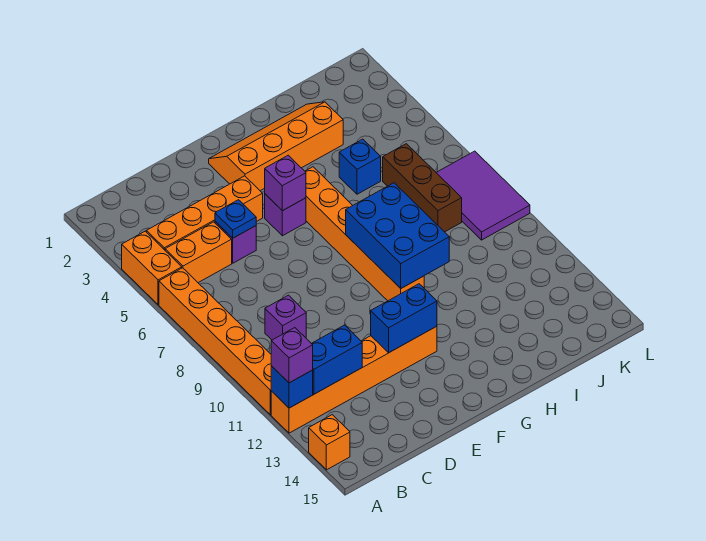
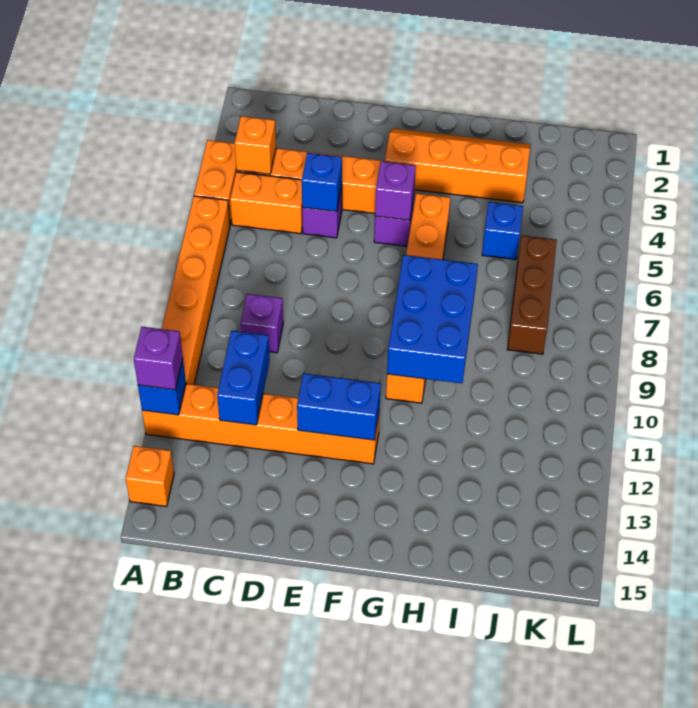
none -> orange brick B4 level 2
blue brick B12:C12 level 2 -> blue brick C11:C12 level 2
blue plate D5 level 2 -> blue brick D5 level 2
purple tile K7:L9 level 1 -> none

